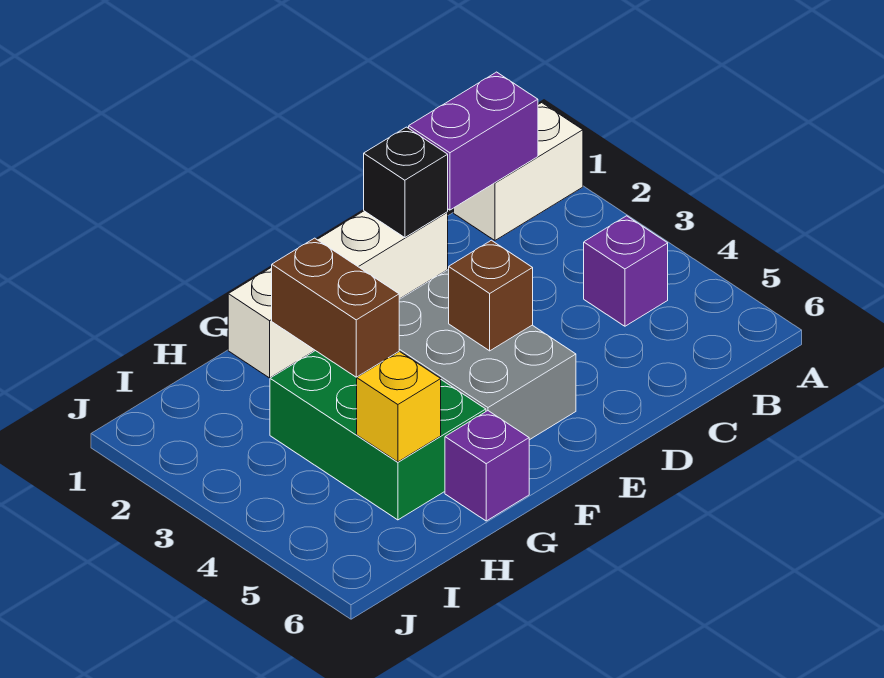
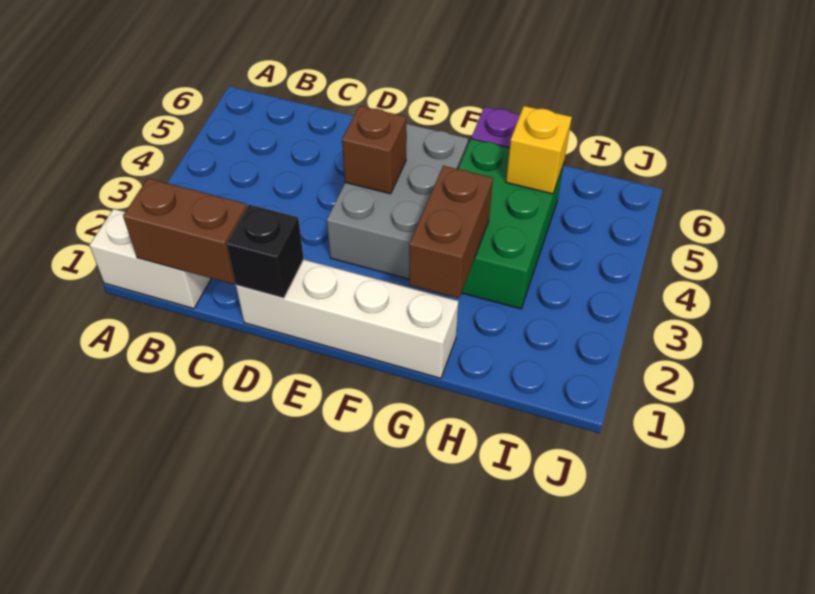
purple brick B1:C1 level 2 -> brown brick B1:C1 level 2
purple brick B4 level 1 -> none

